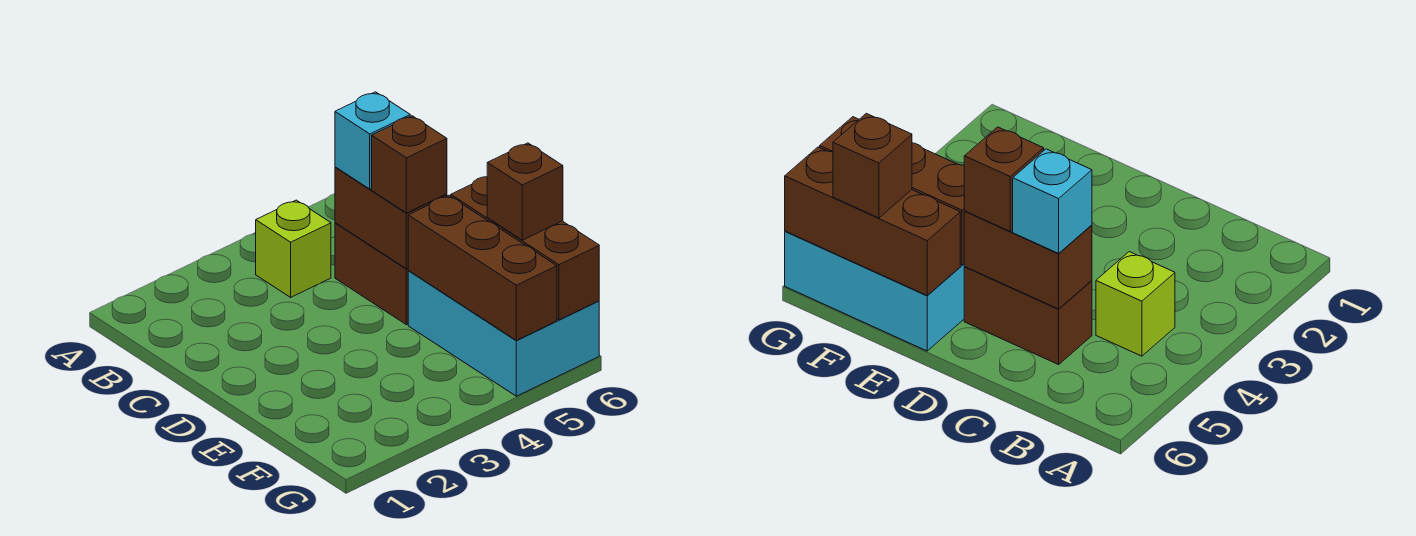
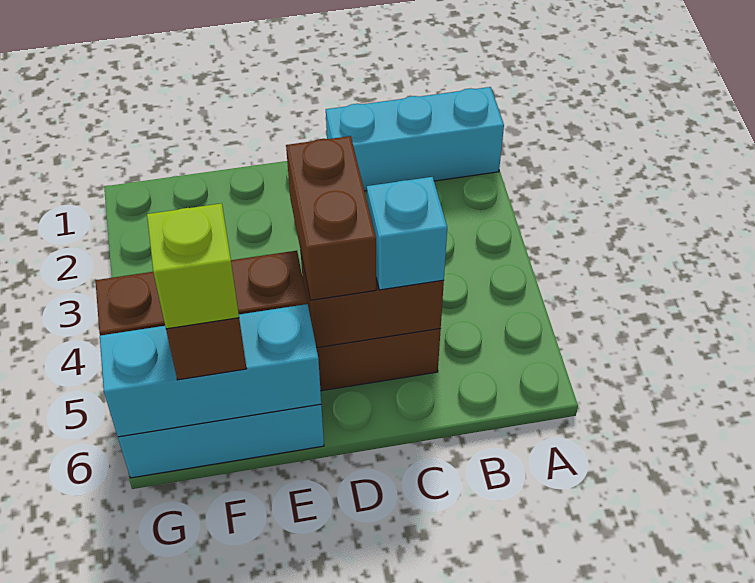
none -> cyan brick A1:C1 level 1
lime brick B4 level 1 -> lime brick F6 level 4
brown brick D5 level 3 -> brown brick D4:D5 level 3
brown brick E6:G6 level 2 -> cyan brick E6:G6 level 2

